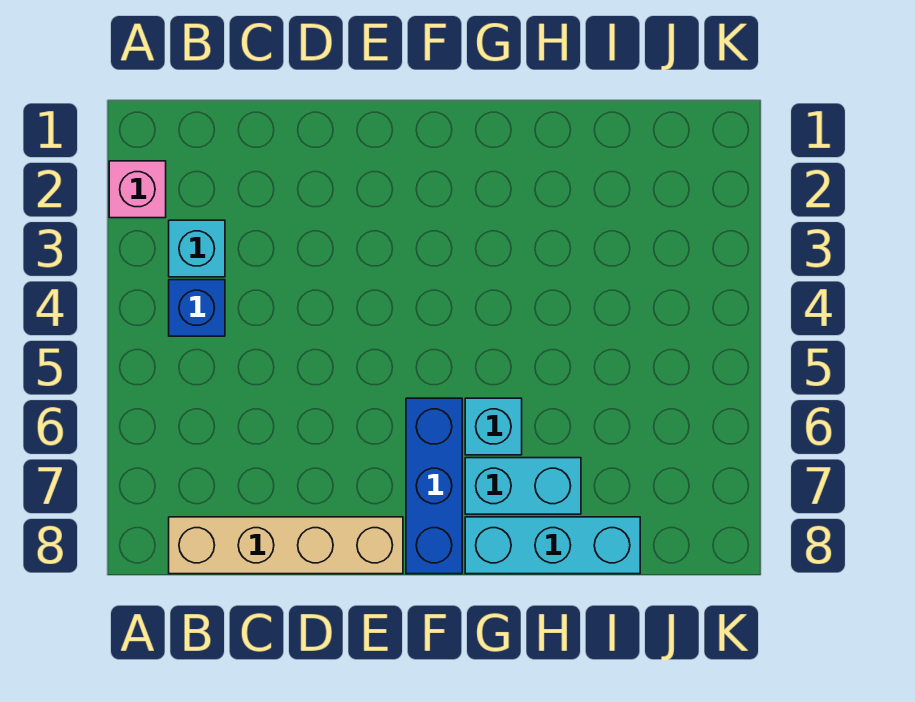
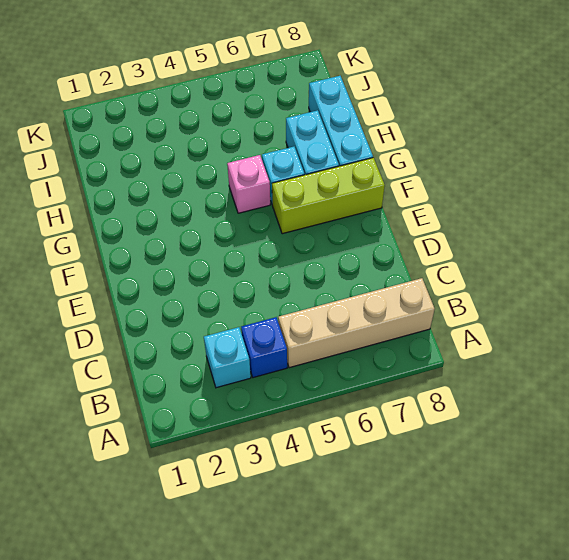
pink brick A2 level 1 -> pink brick G5 level 1
tan brick B8:E8 level 1 -> tan brick B5:B8 level 1
blue brick F6:F8 level 1 -> lime brick F6:F8 level 1

